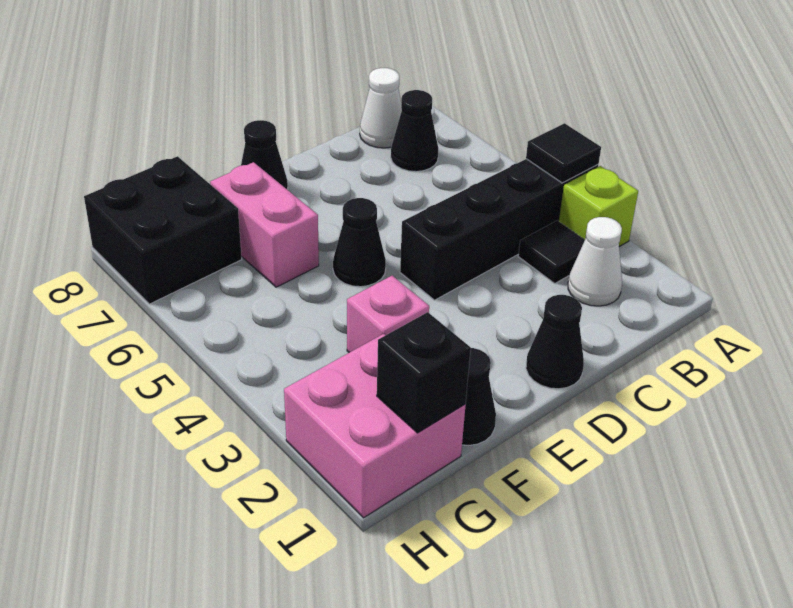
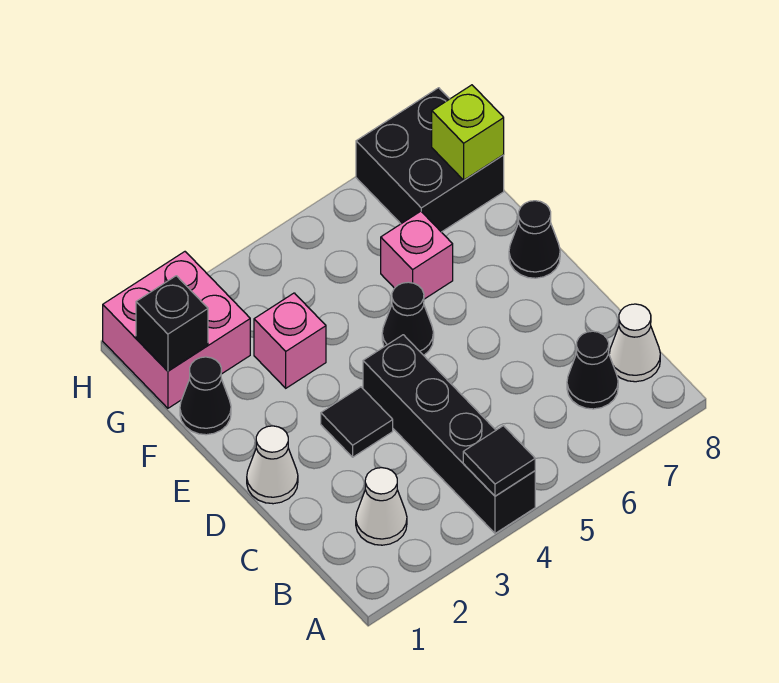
lime brick A3 level 1 -> lime brick G8 level 2
black tile B3 level 1 -> black tile D3 level 1
black cone D1 level 1 -> white cone D1 level 1
pink brick F6:F7 level 1 -> pink brick F6 level 1

